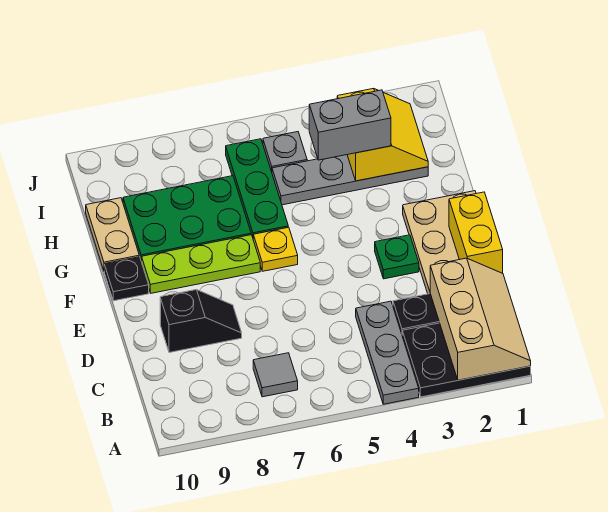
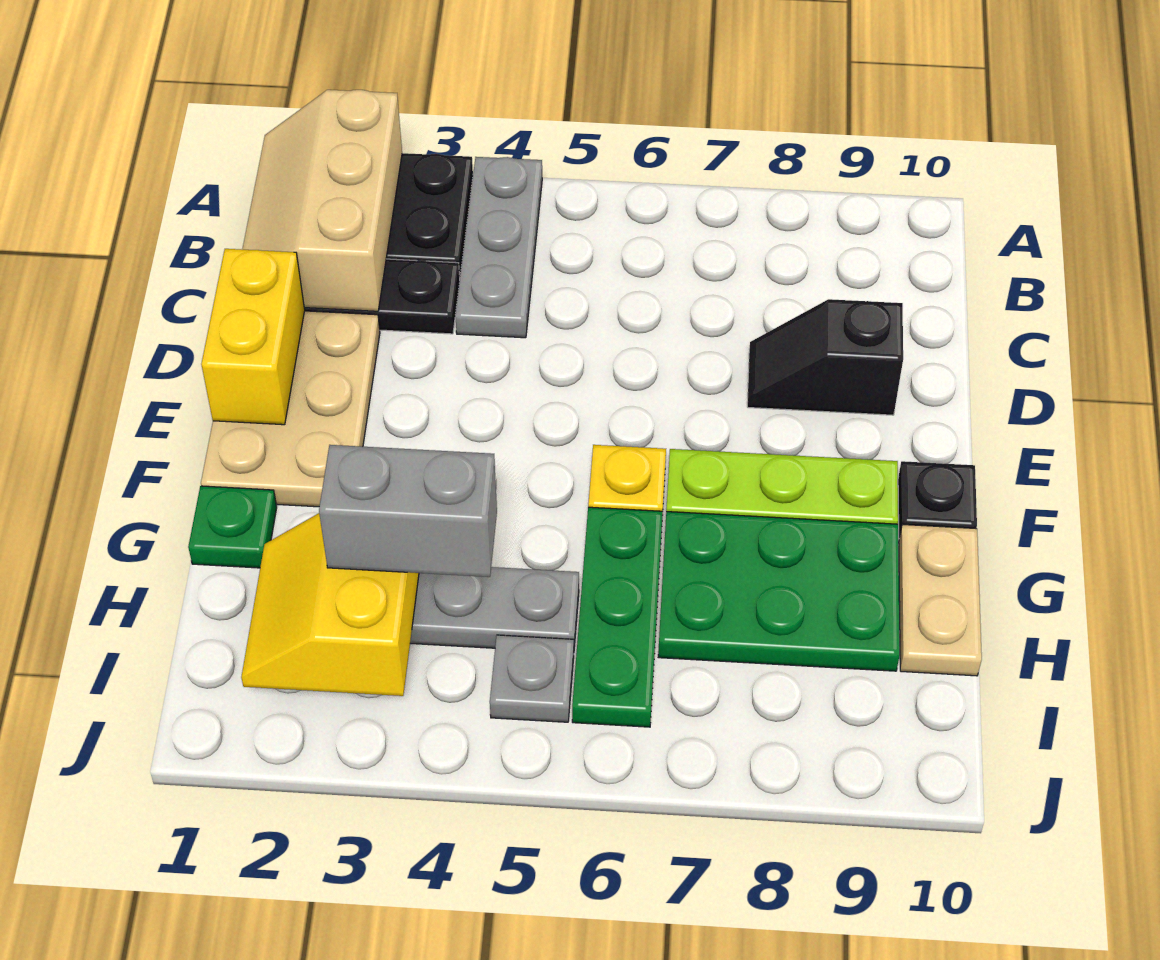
grey tile B7 level 1 -> none
green plate E3 level 1 -> green plate G1 level 1

